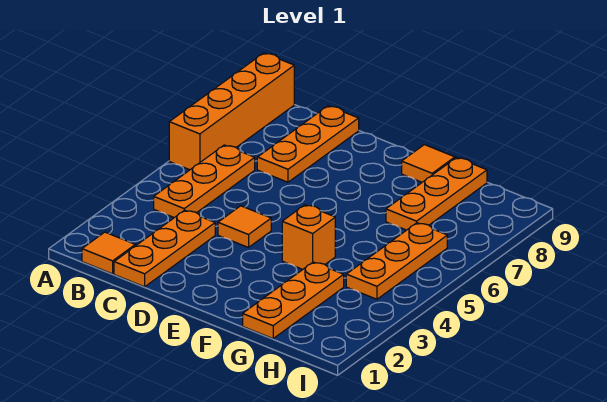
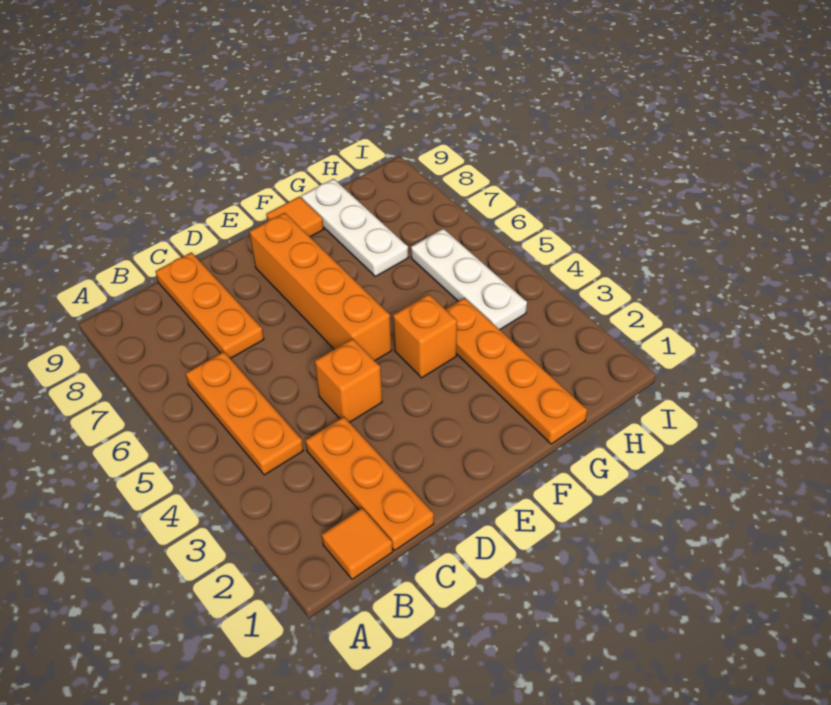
orange brick A6:A9 level 1 -> orange brick E5:E8 level 1
orange tile D4 level 1 -> orange brick D4 level 1
orange plate G1:G3 level 1 -> orange plate G1:G4 level 1
orange plate G7:G9 level 1 -> white plate G7:G9 level 1
orange plate H4:H6 level 1 -> white plate H4:H6 level 1

